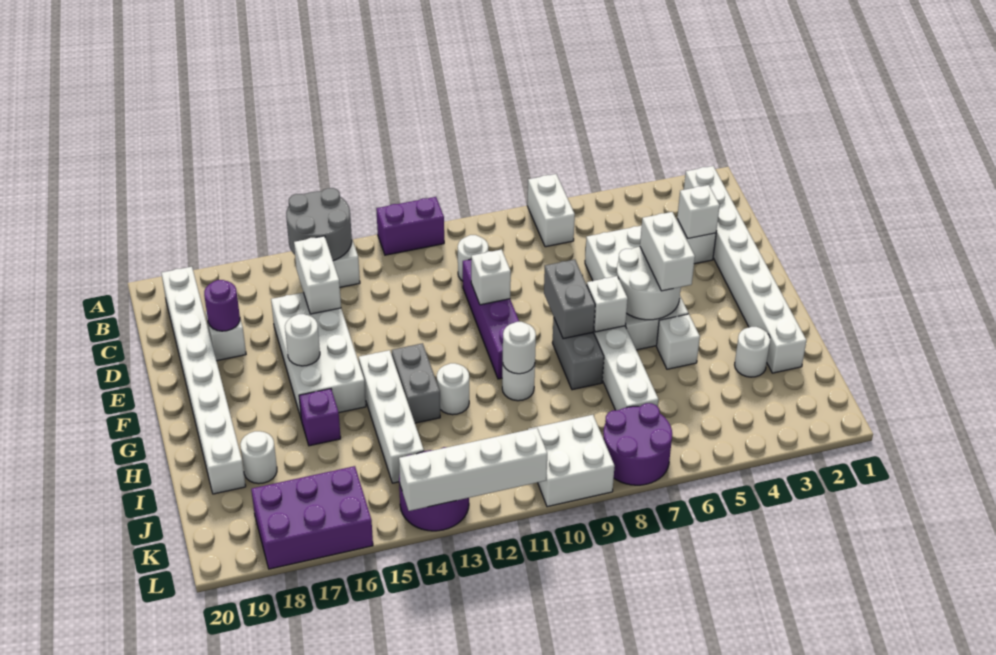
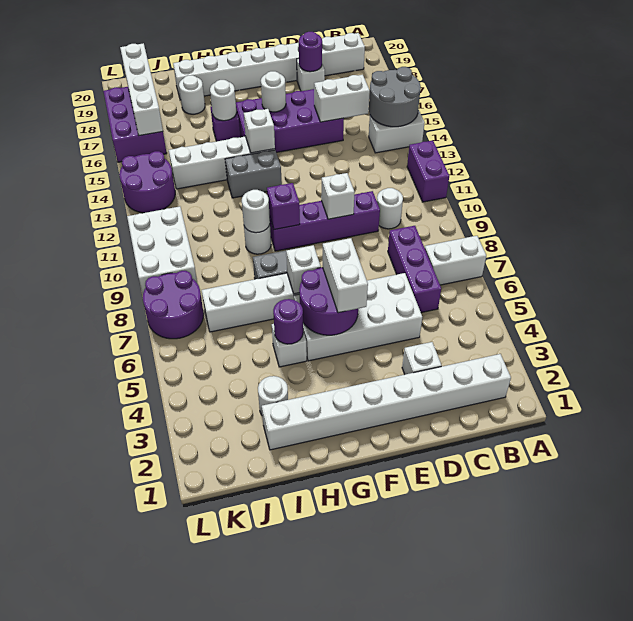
none -> purple brick C6:C8 level 1
white brick D3 level 2 -> white brick G14 level 2
white brick D15:G16 level 1 -> purple brick D15:G16 level 1
white round brick F5:G6 level 2 -> purple round brick F5:G6 level 2
white brick F5:G5 level 3 -> white brick F5:F6 level 3
grey brick F8:G8 level 2 -> none
none -> purple brick G10 level 2
none -> purple round brick H5 level 2
white round brick H12 level 1 -> white round brick H16 level 2
white brick K9:L10 level 1 -> white brick K9:L11 level 1
white brick L11:L14 level 2 -> white brick K16:K19 level 2

